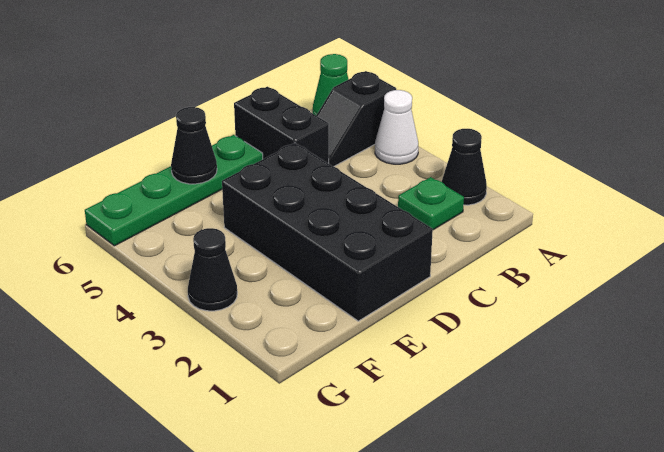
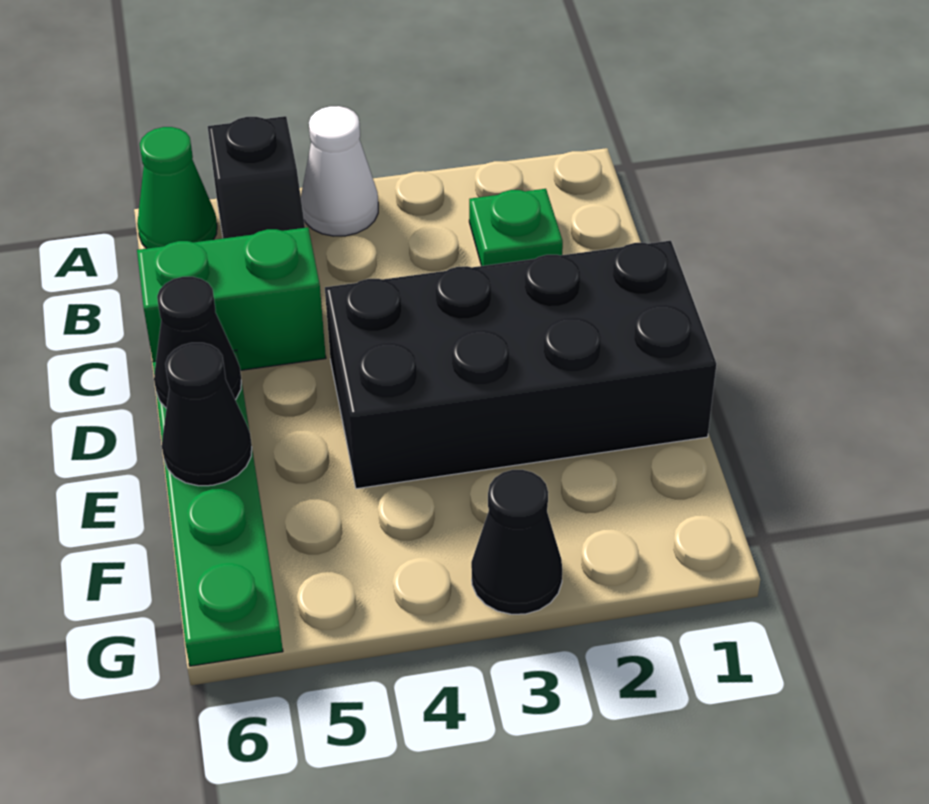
black cone A2 level 1 -> black cone D6 level 2
black brick C5:C6 level 1 -> green brick C5:C6 level 1

